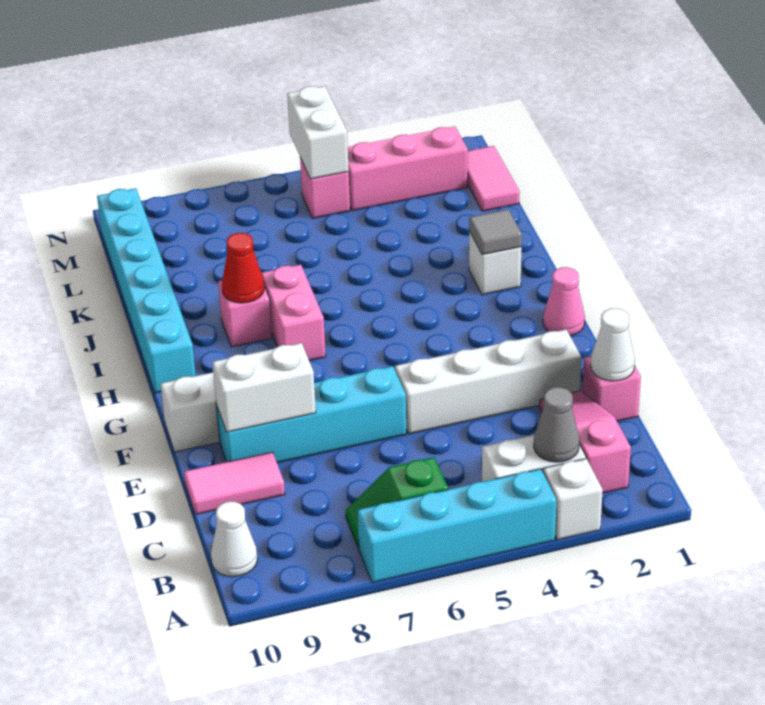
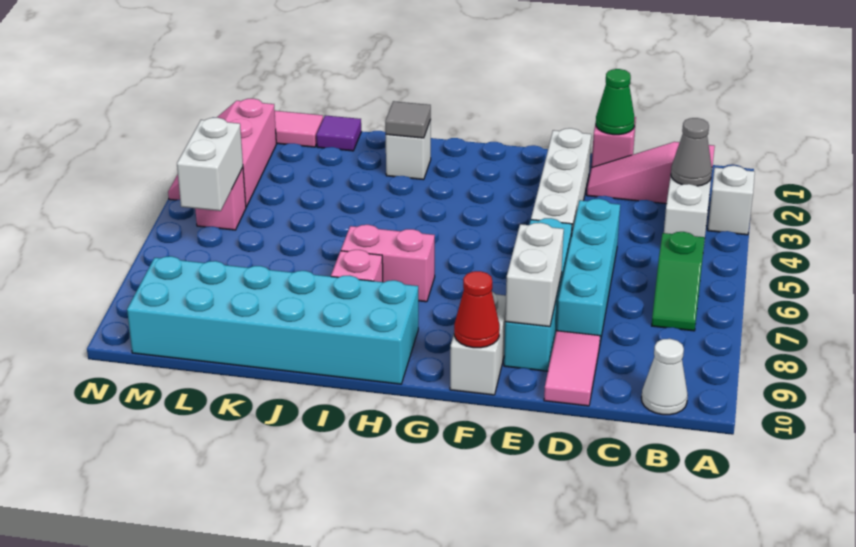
cyan brick A4:A7 level 1 -> cyan brick D5:D8 level 1
white cone D1 level 2 -> green cone D1 level 2
pink cone G1 level 1 -> none
cyan brick H10:M10 level 1 -> cyan brick H9:M10 level 1
red cone I8 level 2 -> red cone F10 level 2
none -> purple tile K1 level 1
white brick M5:N5 level 2 -> white brick M5:M6 level 2

